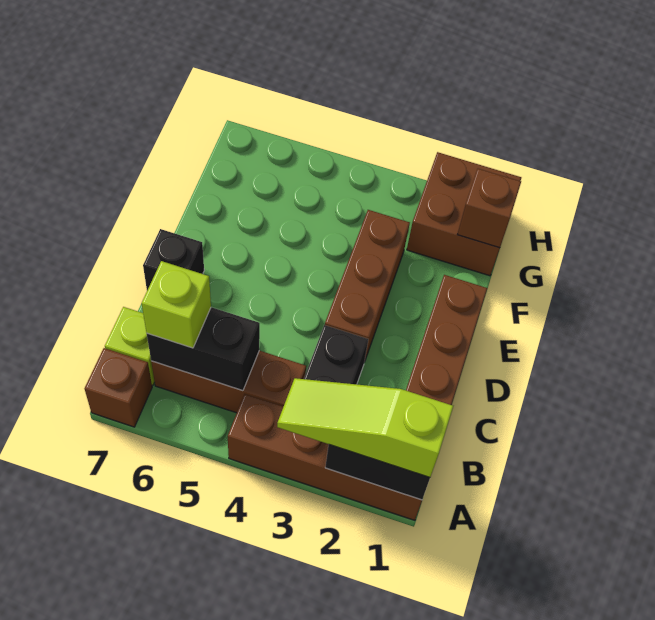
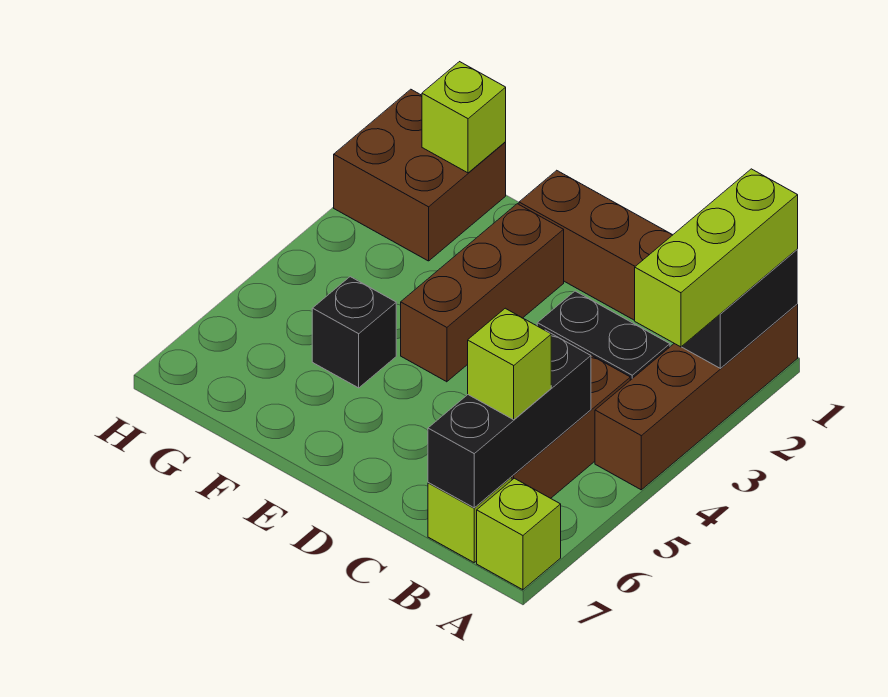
lime slope A1:A3 level 3 top 1 -> lime brick A1:A3 level 3
brown brick A7 level 1 -> lime brick A7 level 1
black brick B5:B6 level 2 -> black brick B5:B7 level 2
brown brick D3:F3 level 1 -> brown brick E2:E4 level 1
black brick D7 level 1 -> black brick F5 level 1
brown brick G1 level 2 -> lime brick G1 level 2

